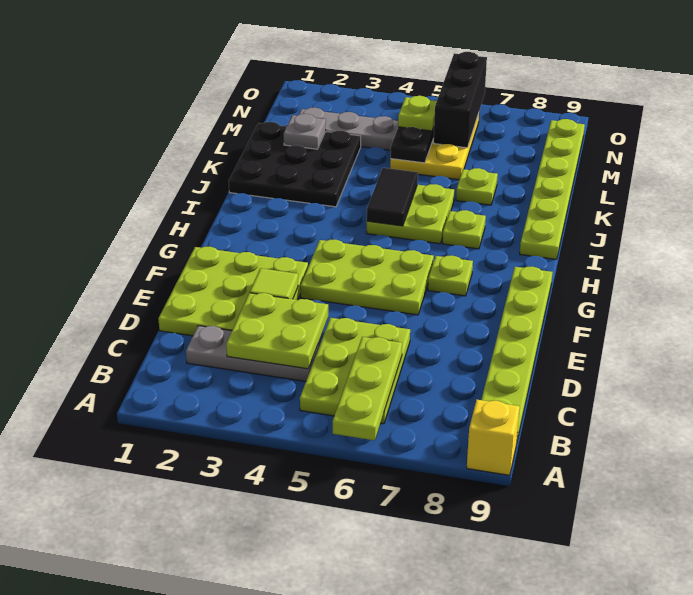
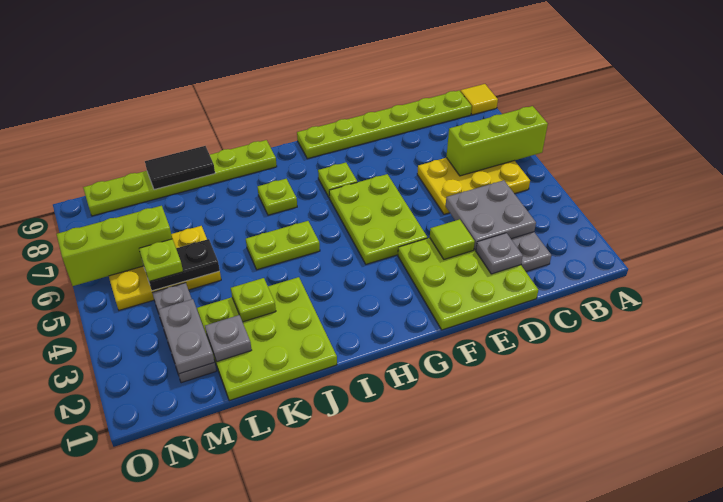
lime plate A6:C6 level 2 -> lime brick A6:C6 level 2
yellow brick A9 level 1 -> yellow tile A9 level 1
lime plate B5:D6 level 1 -> yellow plate B5:D6 level 1
lime plate C3:D4 level 2 -> grey plate C3:D4 level 2
none -> grey plate D2 level 2
lime plate I5:J6 level 1 -> lime plate I5:J5 level 1
black tile I5:J5 level 2 -> black tile K9:L9 level 2
black plate J1:L3 level 1 -> lime plate J1:L3 level 1
lime plate K7 level 1 -> lime plate K3 level 2
none -> grey plate M2:M3 level 2
black brick M6:O6 level 2 -> lime brick M6:O6 level 2

